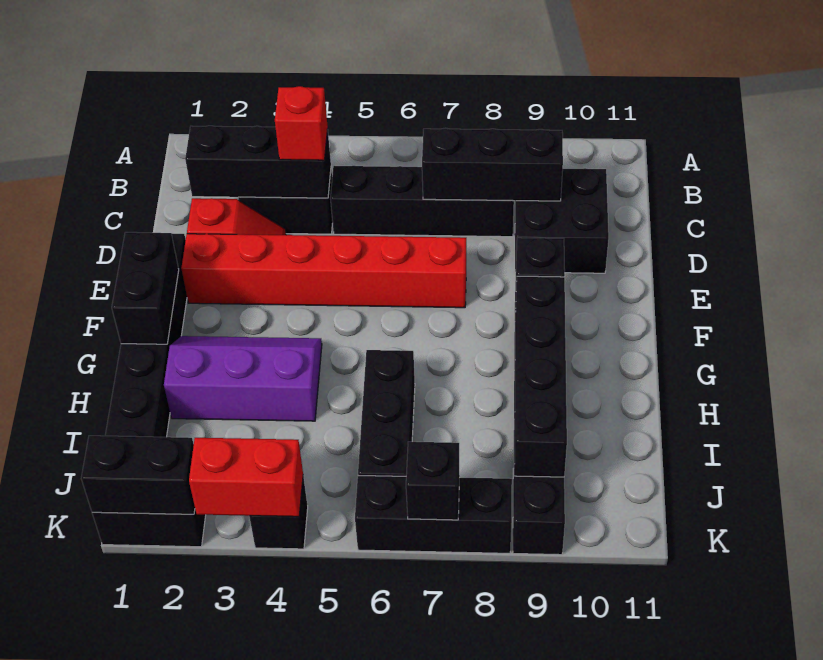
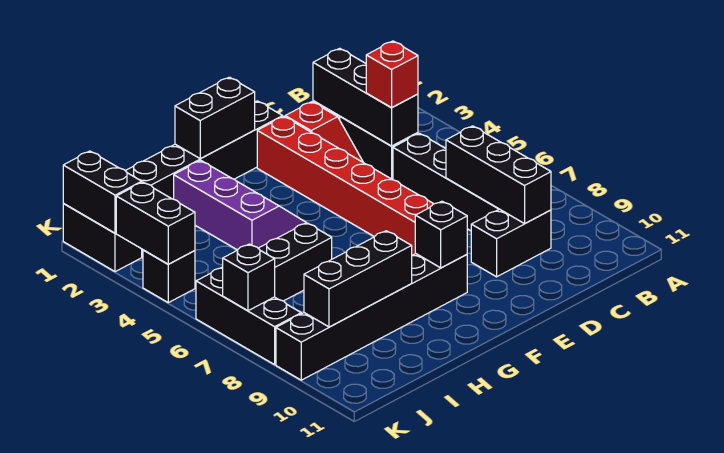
black brick C9:D10 level 1 -> black brick C9:D9 level 1
black brick G9:J9 level 2 -> black brick H9:J9 level 2
red brick K3:K4 level 2 -> black brick K3:K4 level 2

